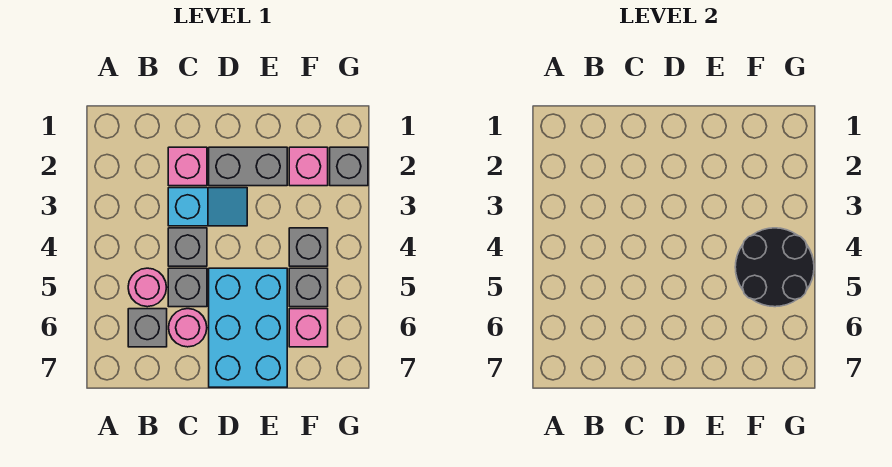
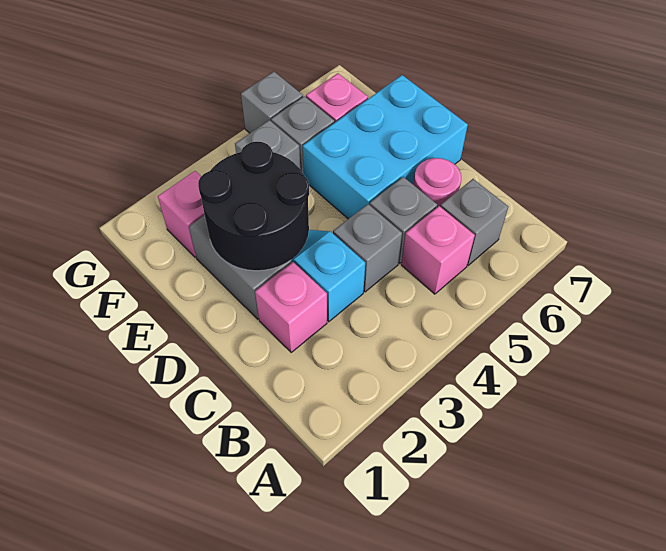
pink round brick B5 level 1 -> pink brick B5 level 1
black round brick F4:G5 level 2 -> black round brick D2:E3 level 2
grey brick G2 level 1 -> grey brick G5 level 1

